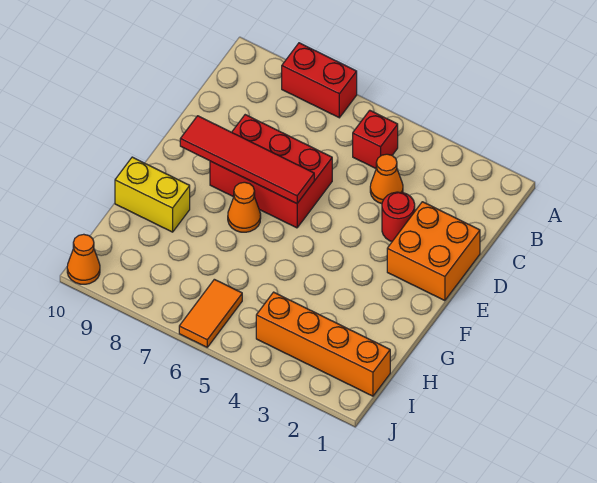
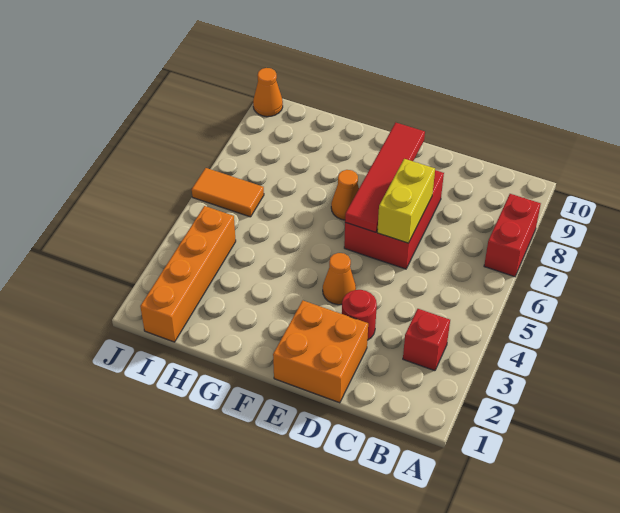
red brick B5 level 1 -> red brick B3 level 1
orange cone C4 level 1 -> orange cone E4 level 1
yellow brick G9:G10 level 1 -> yellow brick D6:D7 level 2

